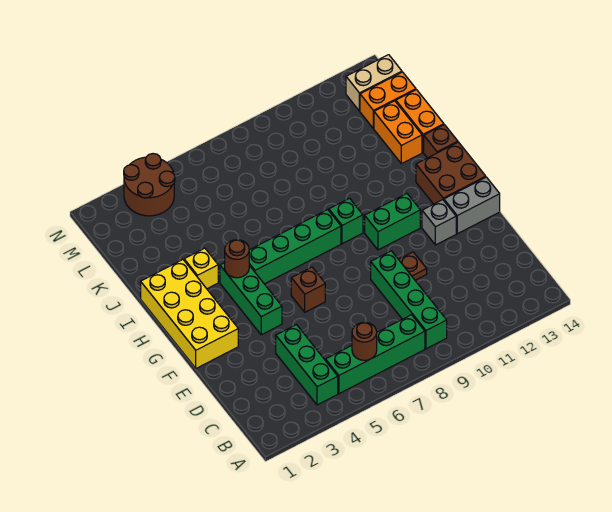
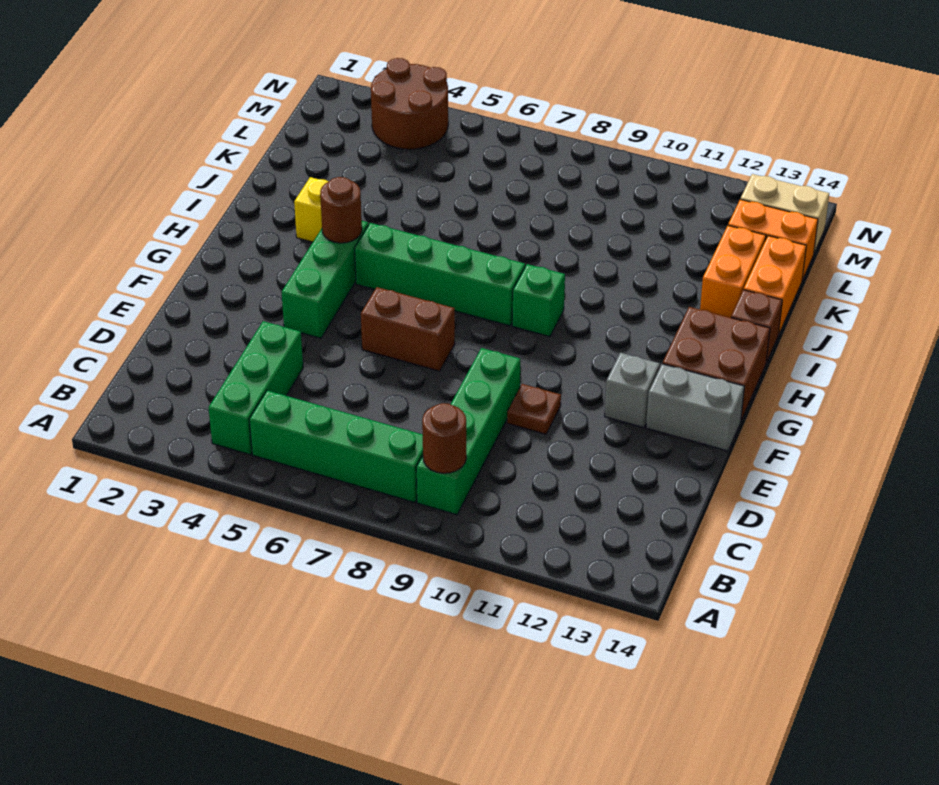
brown round brick B6 level 2 -> brown round brick B9 level 2
yellow brick F1:I2 level 1 -> none
brown brick F6 level 1 -> brown brick F6:F7 level 1
green brick G10:G11 level 1 -> none

